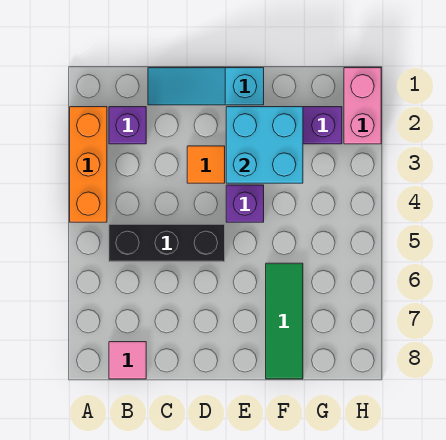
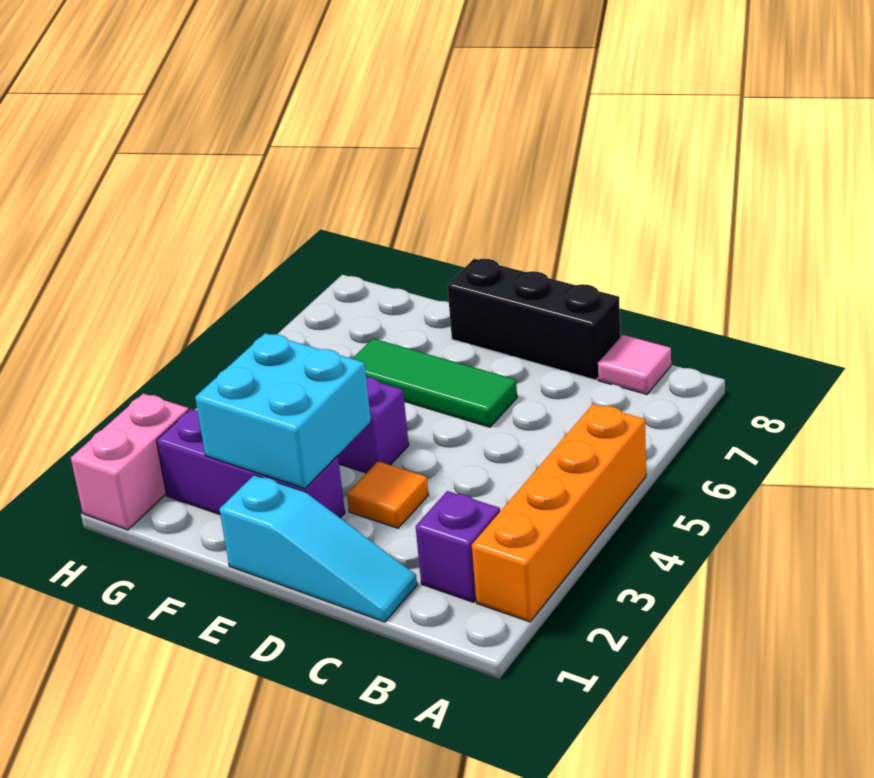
orange brick A2:A4 level 1 -> orange brick A2:A5 level 1
black brick B5:D5 level 1 -> black brick C8:E8 level 1
green tile F6:F8 level 1 -> green tile D6:F6 level 1

